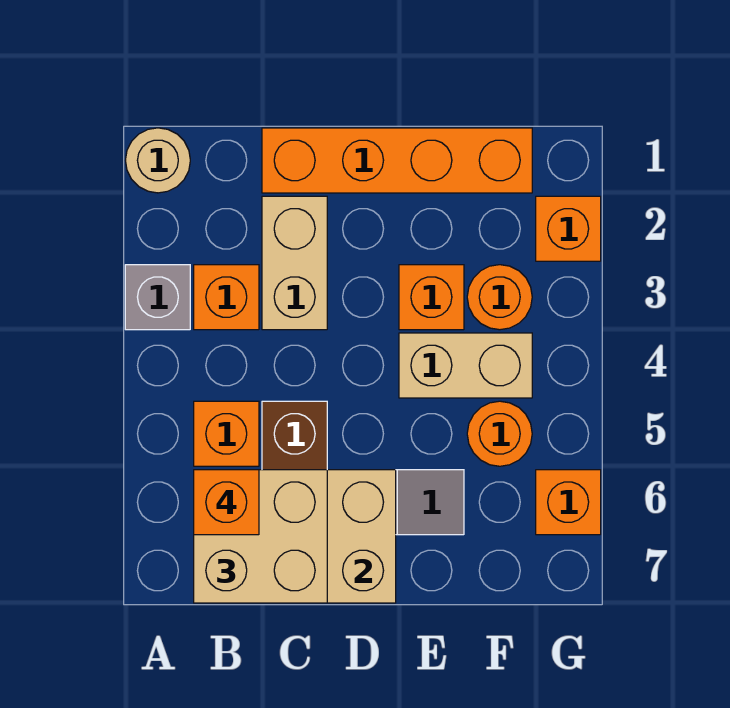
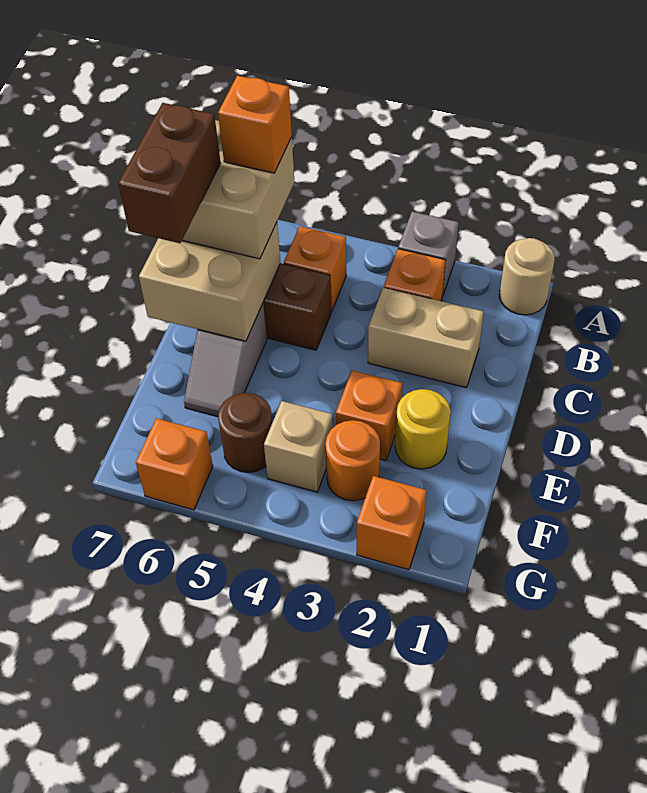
orange brick C1:F1 level 1 -> none
none -> brown brick C7:D7 level 4
none -> yellow round brick E2 level 1
tan brick E4:F4 level 1 -> tan brick F4 level 1
orange round brick F5 level 1 -> brown round brick F5 level 1

